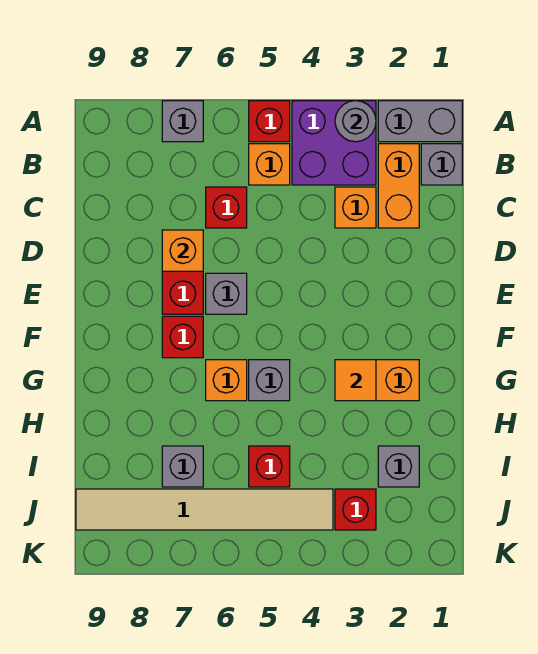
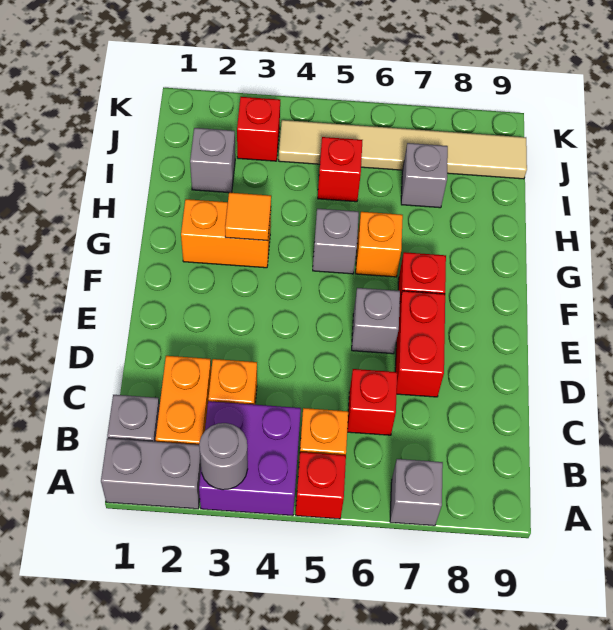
orange brick D7 level 2 -> none

